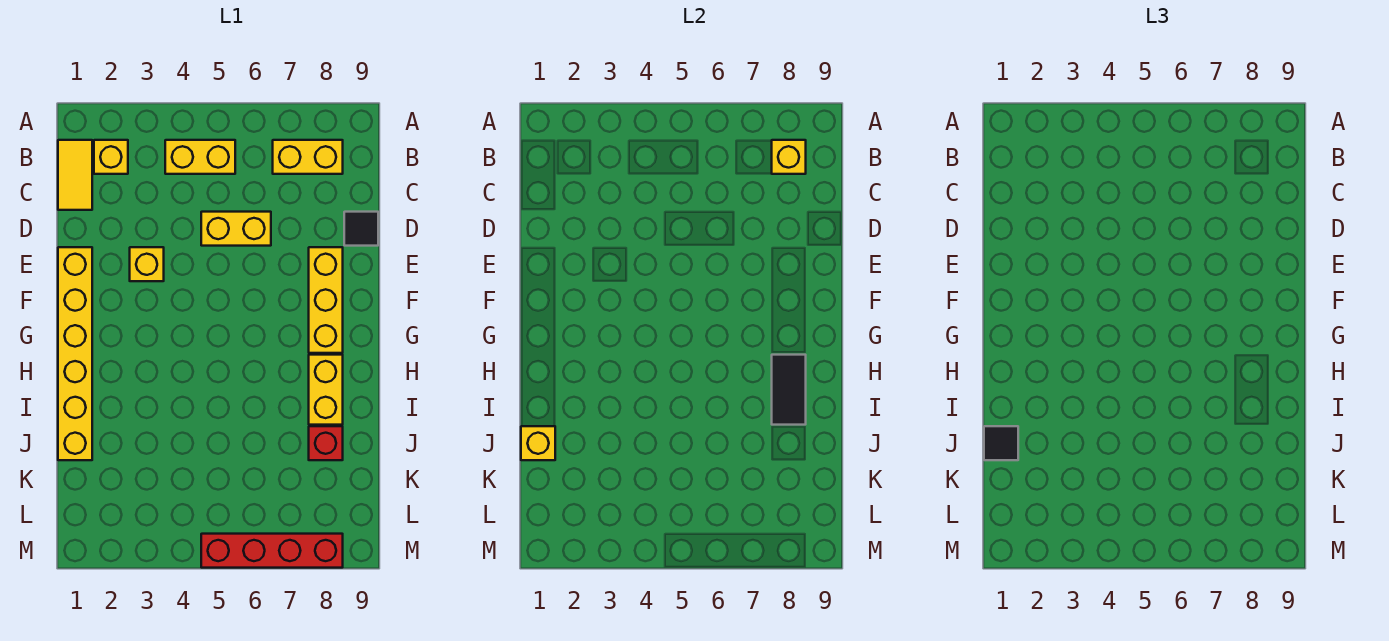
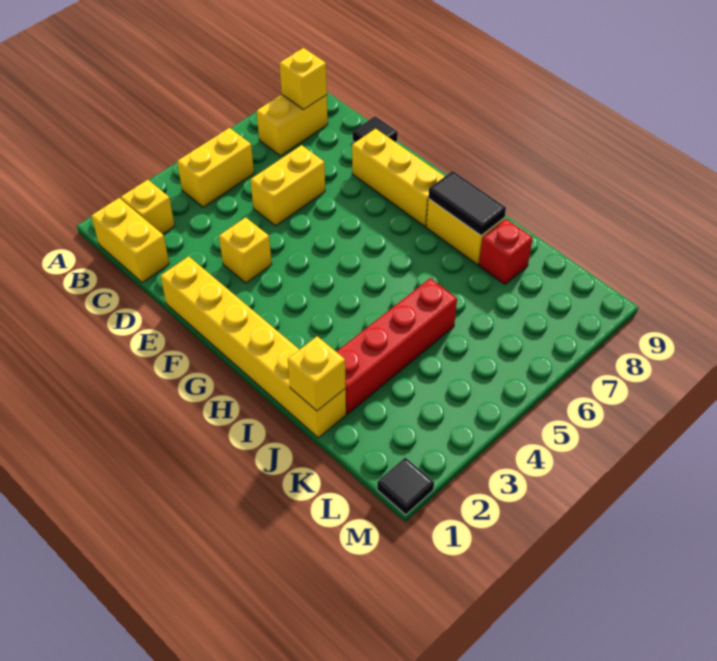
yellow tile B1:C1 level 1 -> yellow brick B1:C1 level 1
black tile J1 level 3 -> black tile M1 level 1
red brick M5:M8 level 1 -> red brick J2:J5 level 1

